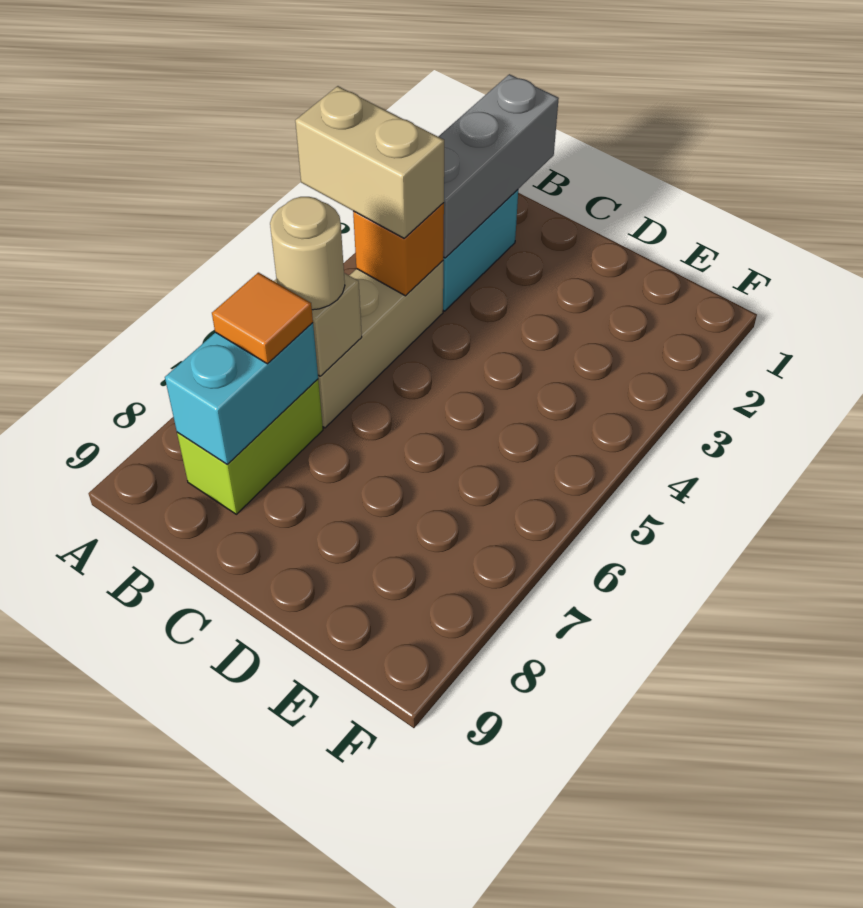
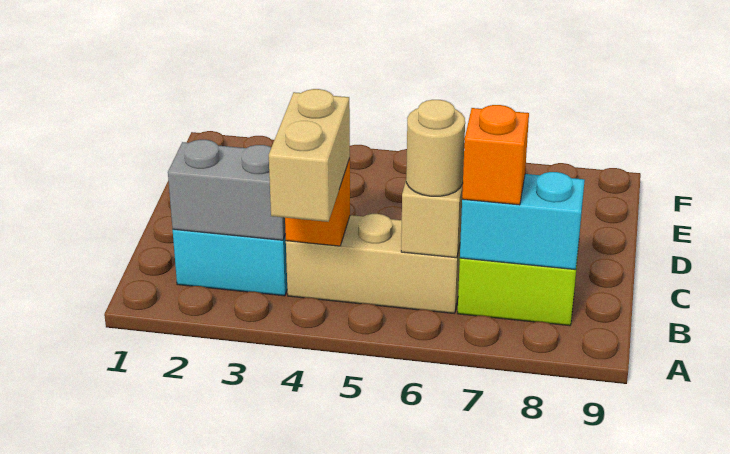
grey brick B1:B3 level 2 -> grey brick B2:B3 level 2
orange tile B7 level 3 -> orange brick B7 level 3

